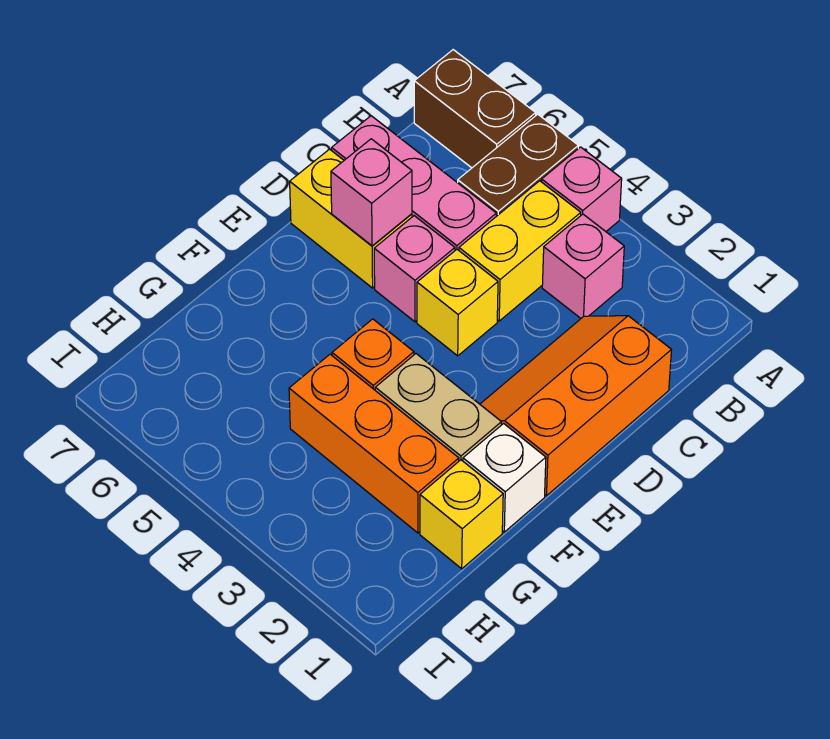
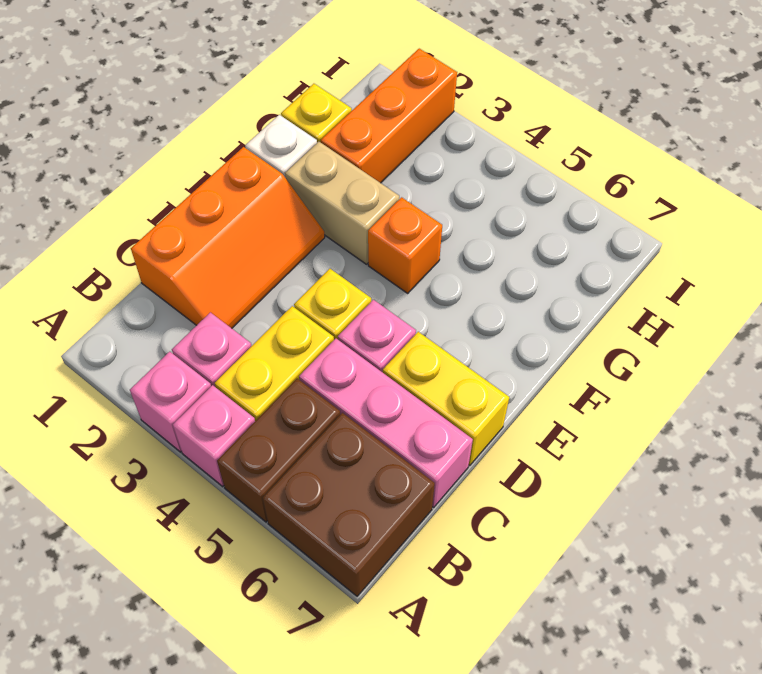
brown brick A6:A7 level 1 -> brown brick A6:B7 level 1
pink brick D6 level 2 -> pink brick A3 level 1
orange brick G2:G4 level 1 -> orange brick G2:I2 level 1

